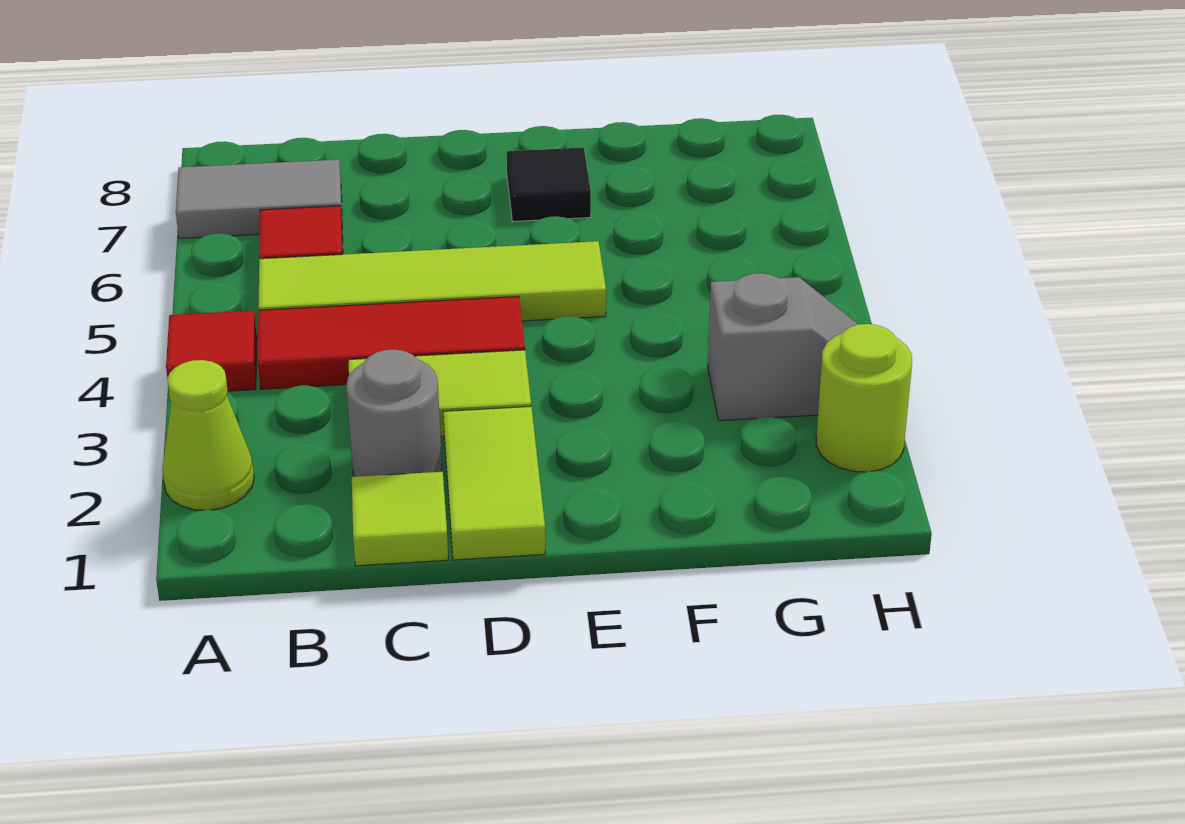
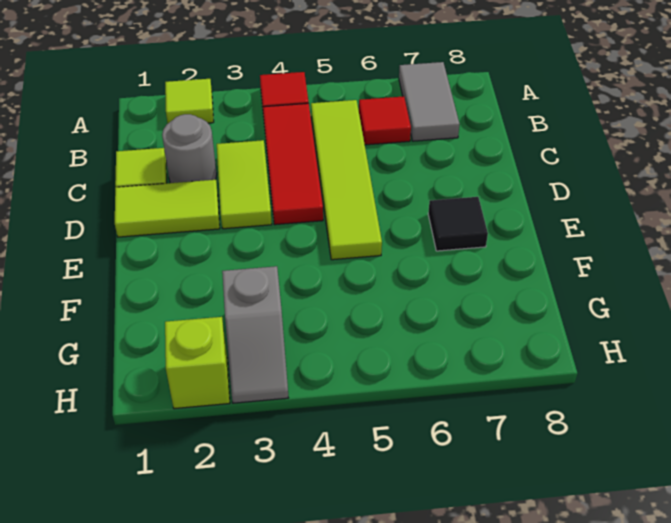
lime cone A2 level 1 -> lime tile A2 level 1
lime round brick H2 level 1 -> lime brick H2 level 1

